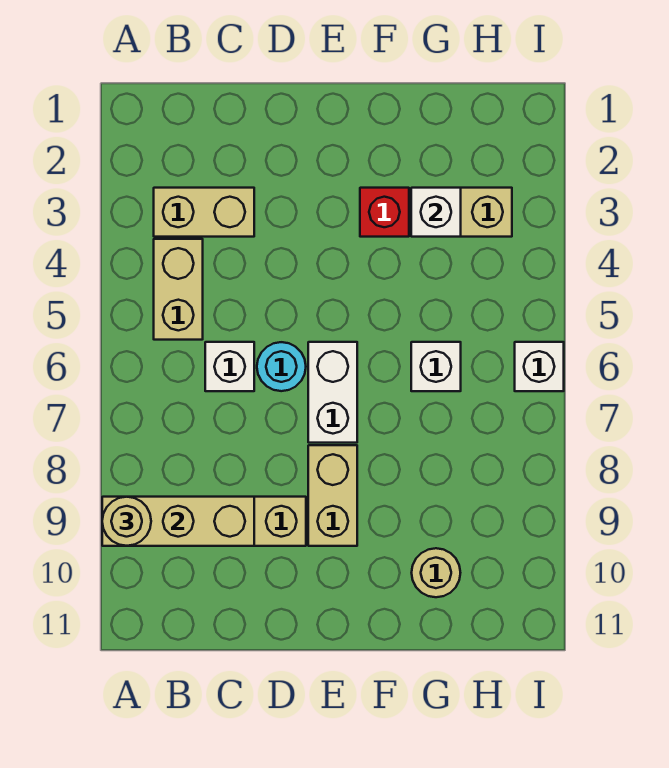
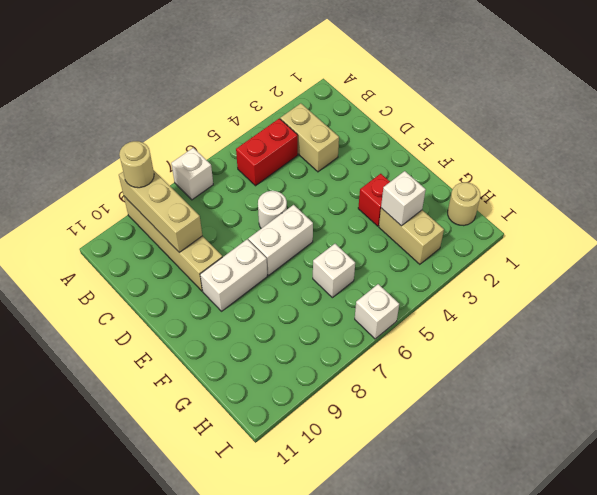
tan brick B4:B5 level 1 -> red brick B4:B5 level 1
white brick C6 level 1 -> white brick A7 level 1
cyan round brick D6 level 1 -> white round brick D6 level 1
tan brick E8:E9 level 1 -> white brick E8:E9 level 1
tan round brick G10 level 1 -> tan round brick H1 level 1

